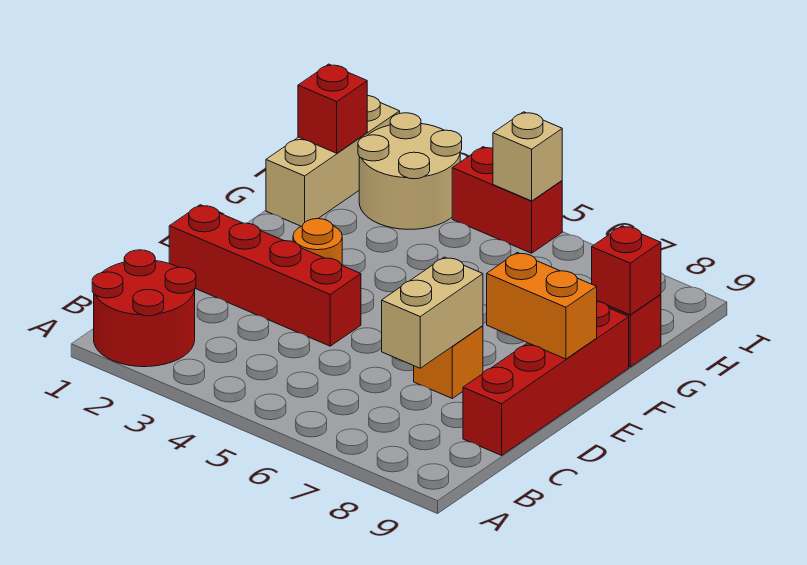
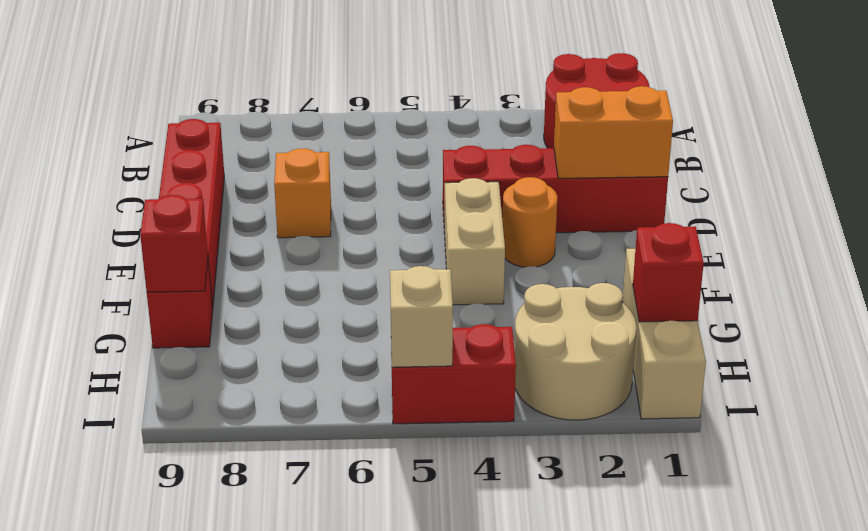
tan brick C7:D7 level 2 -> tan brick E4:F4 level 1
orange brick E8:E9 level 2 -> orange brick D1:D2 level 2

